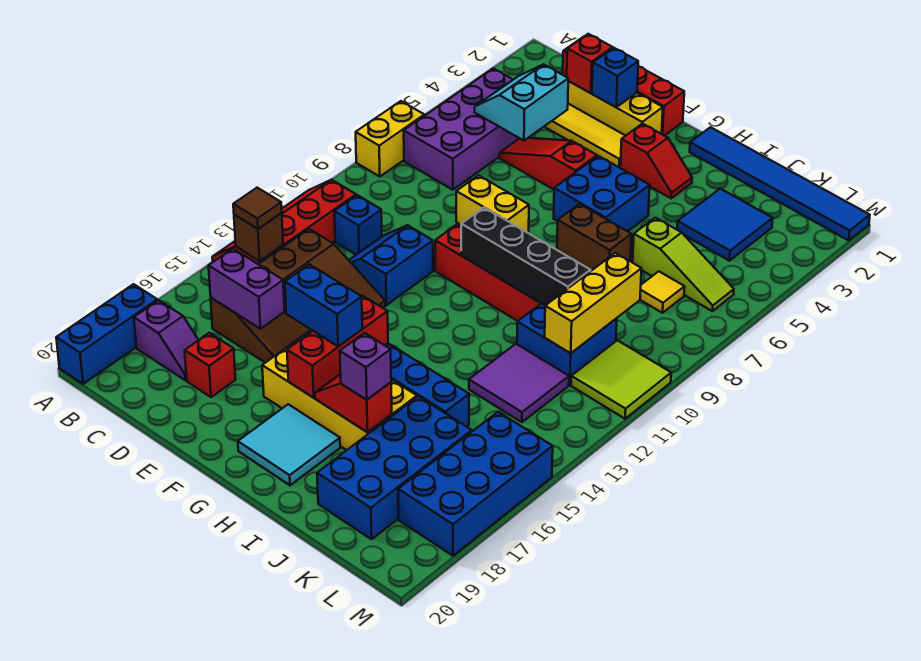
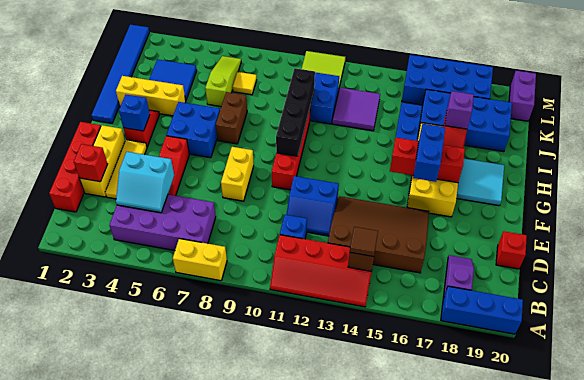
purple brick C16:D16 level 2 -> purple brick L20:M20 level 1
red brick D18 level 1 -> red brick D20 level 1
blue brick E2 level 2 -> blue brick G3 level 2
yellow brick K9:K11 level 2 -> yellow brick I2:I4 level 1

